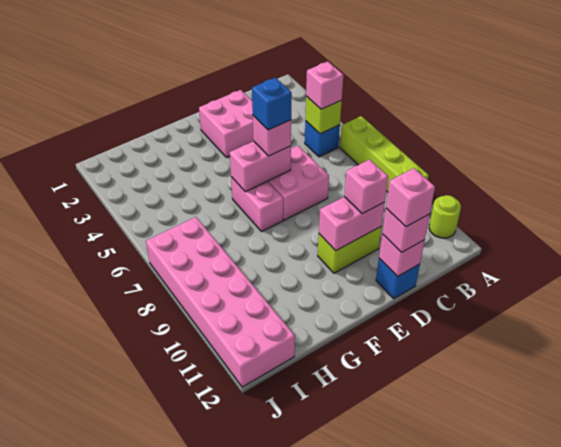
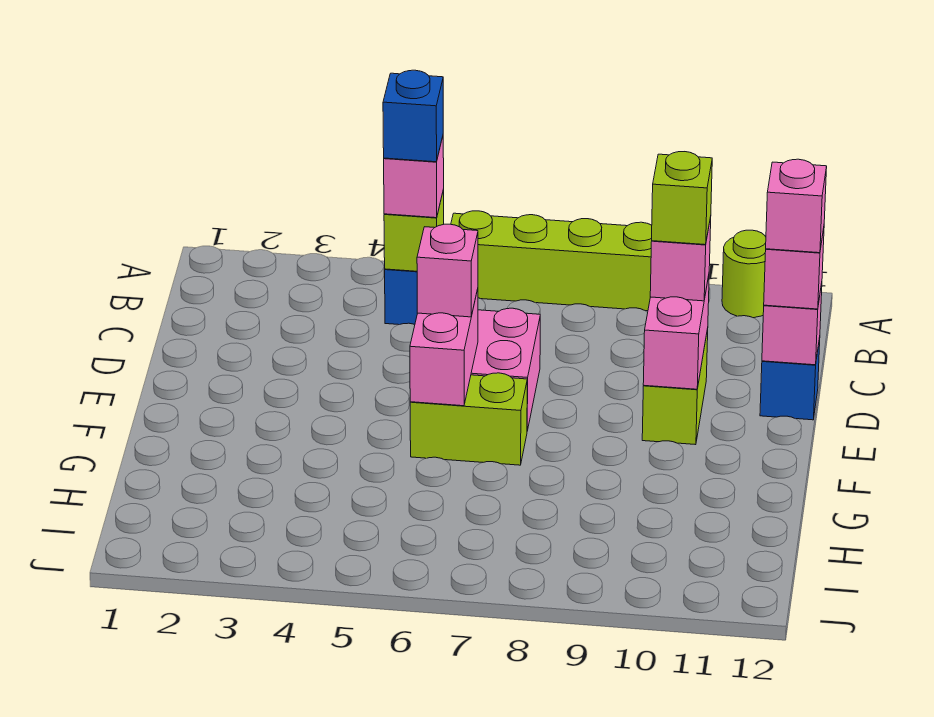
pink brick D2:E3 level 1 -> none
none -> lime brick D10 level 4
blue brick E6 level 4 -> blue brick B5 level 4
pink brick F6:F7 level 1 -> lime brick F6:F7 level 1
pink brick I7:J12 level 1 -> none

